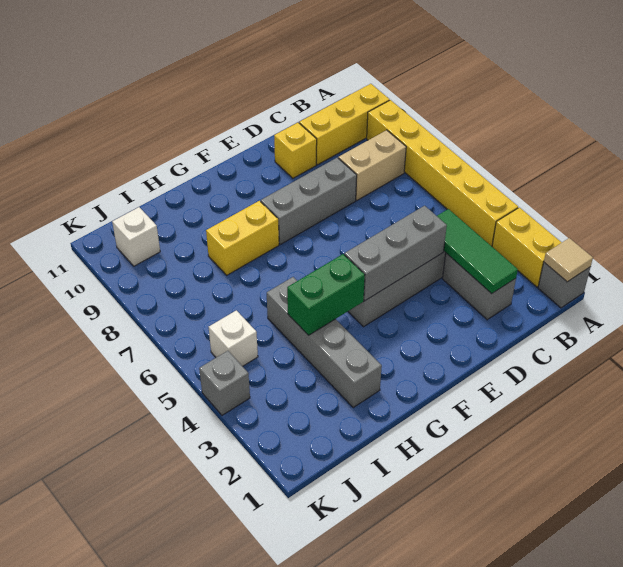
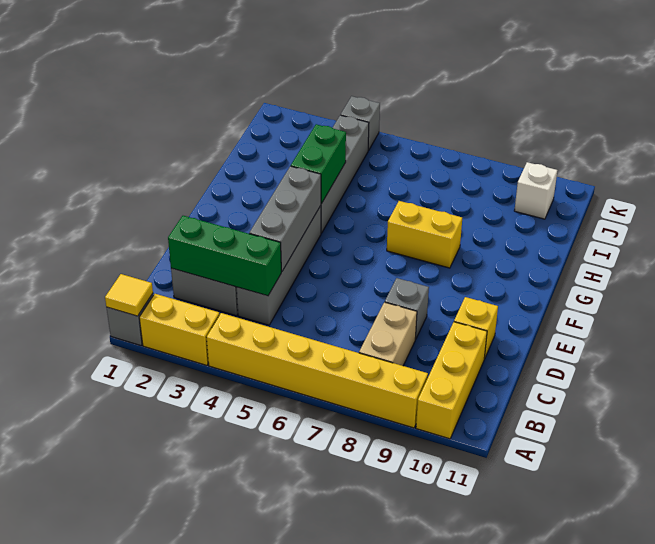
tan tile A1 level 2 -> yellow tile A1 level 2
green tile C2:C4 level 2 -> green brick C2:C4 level 2
grey brick D8:F8 level 1 -> grey brick D8 level 1
yellow brick G8:H8 level 1 -> yellow brick G7:G8 level 1
grey brick H2:H5 level 1 -> grey brick G4:J4 level 1
white brick J5 level 1 -> none

